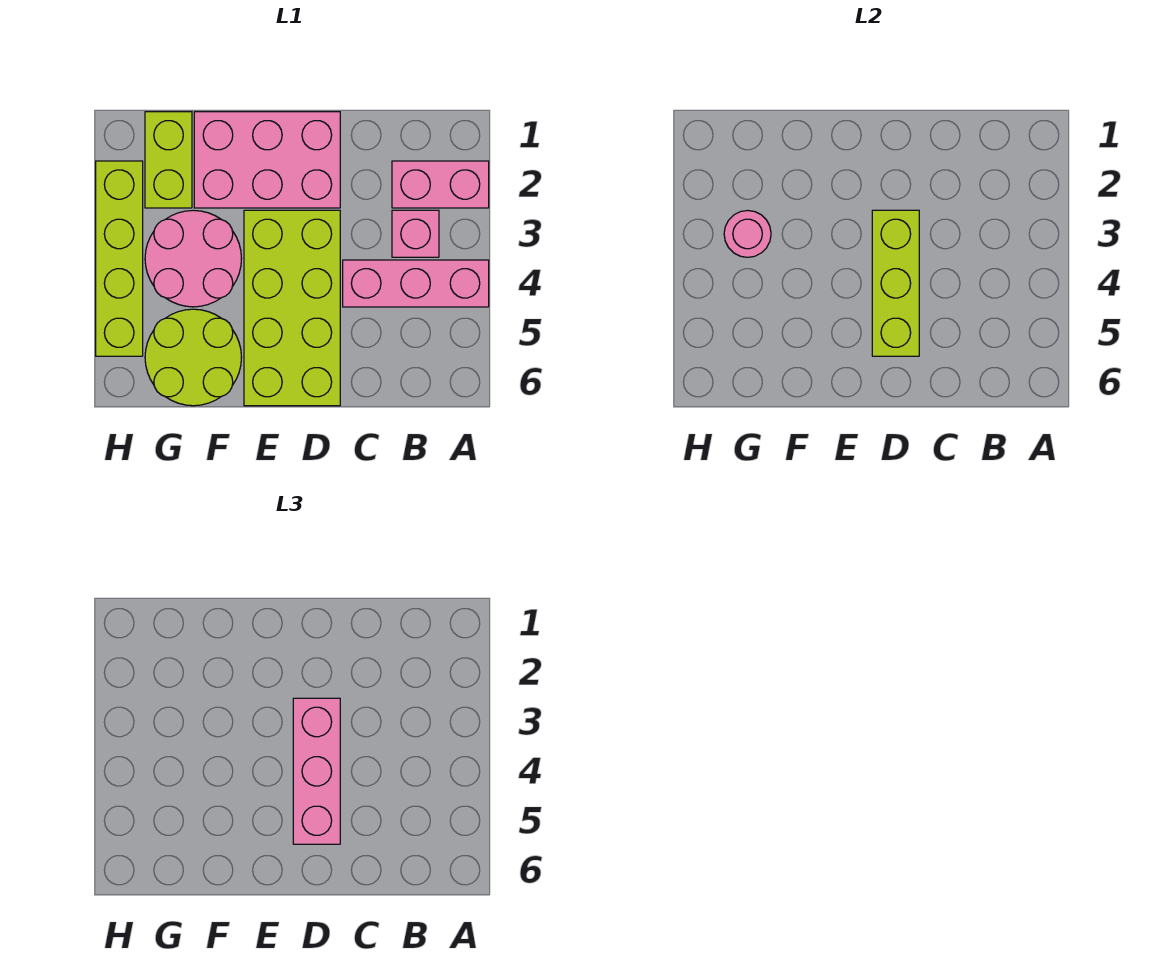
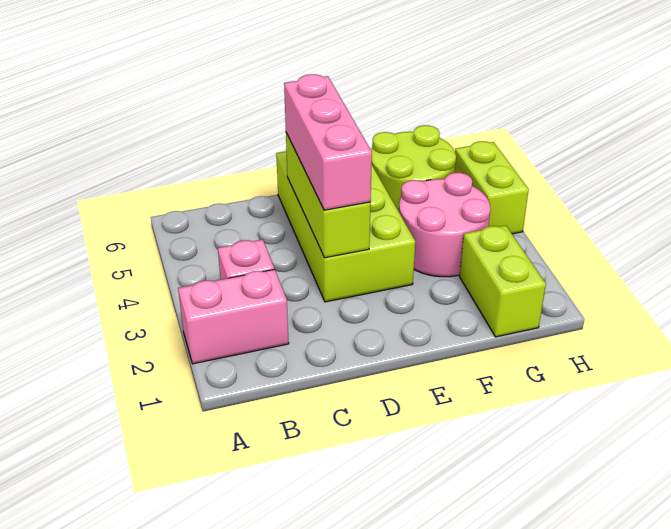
pink brick A4:C4 level 1 -> none
pink brick D1:F2 level 1 -> none
pink round brick G3 level 2 -> none
lime brick H2:H5 level 1 -> lime brick H4:H5 level 1

